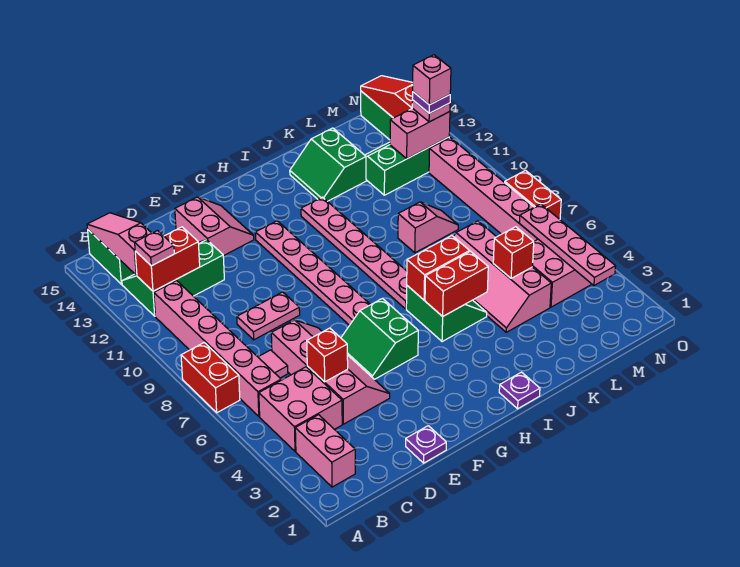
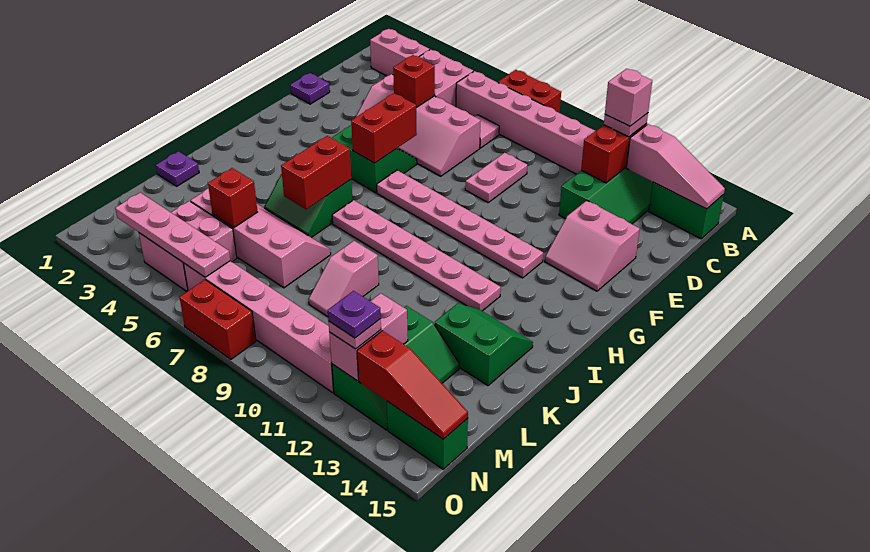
purple plate I1 level 1 -> purple plate K1 level 1
red brick I5:J5 level 2 -> red brick F6:G6 level 2
pink brick N12 level 5 -> pink brick B12 level 4

